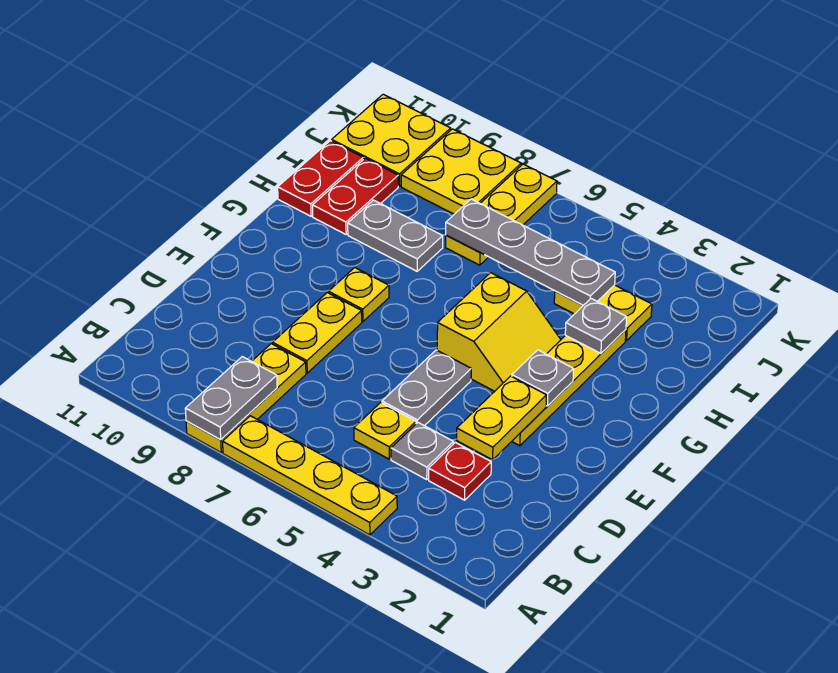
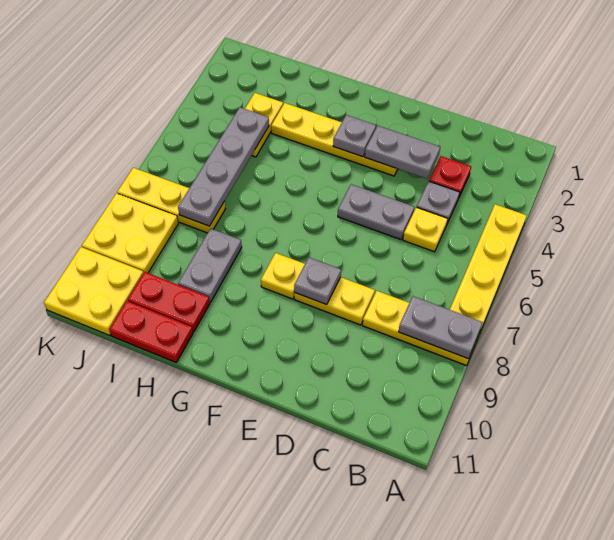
yellow plate D3:E3 level 2 -> grey plate D3:E3 level 2
yellow slope F4:G5 level 1 top 5 -> none
grey plate H3 level 2 -> grey plate E8 level 2

